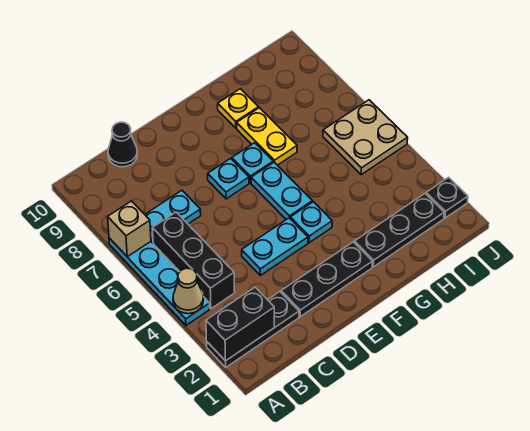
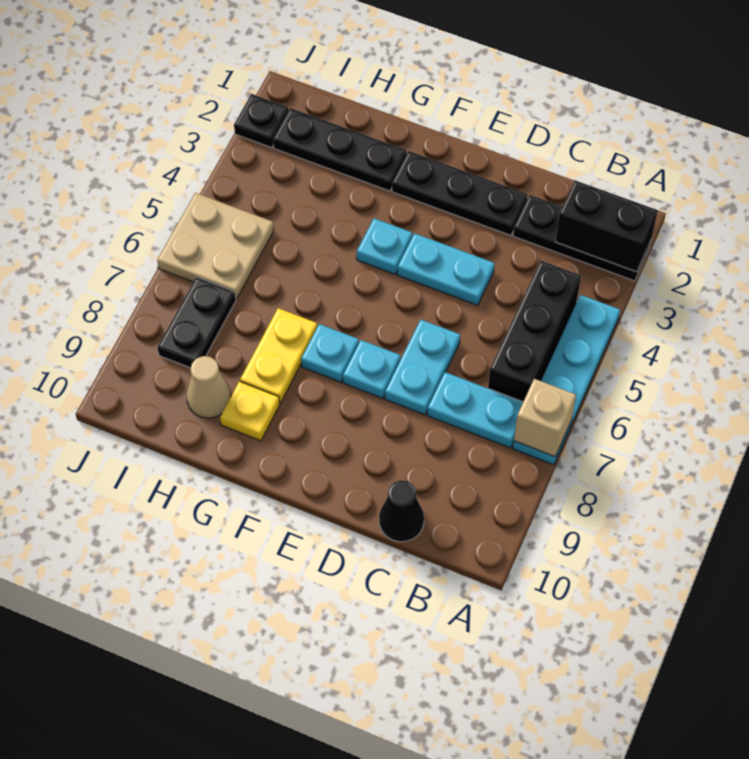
tan cone A4 level 2 -> tan cone H9 level 1
cyan plate F5:F6 level 1 -> cyan plate D6:D7 level 1
none -> black plate I7:I8 level 1

